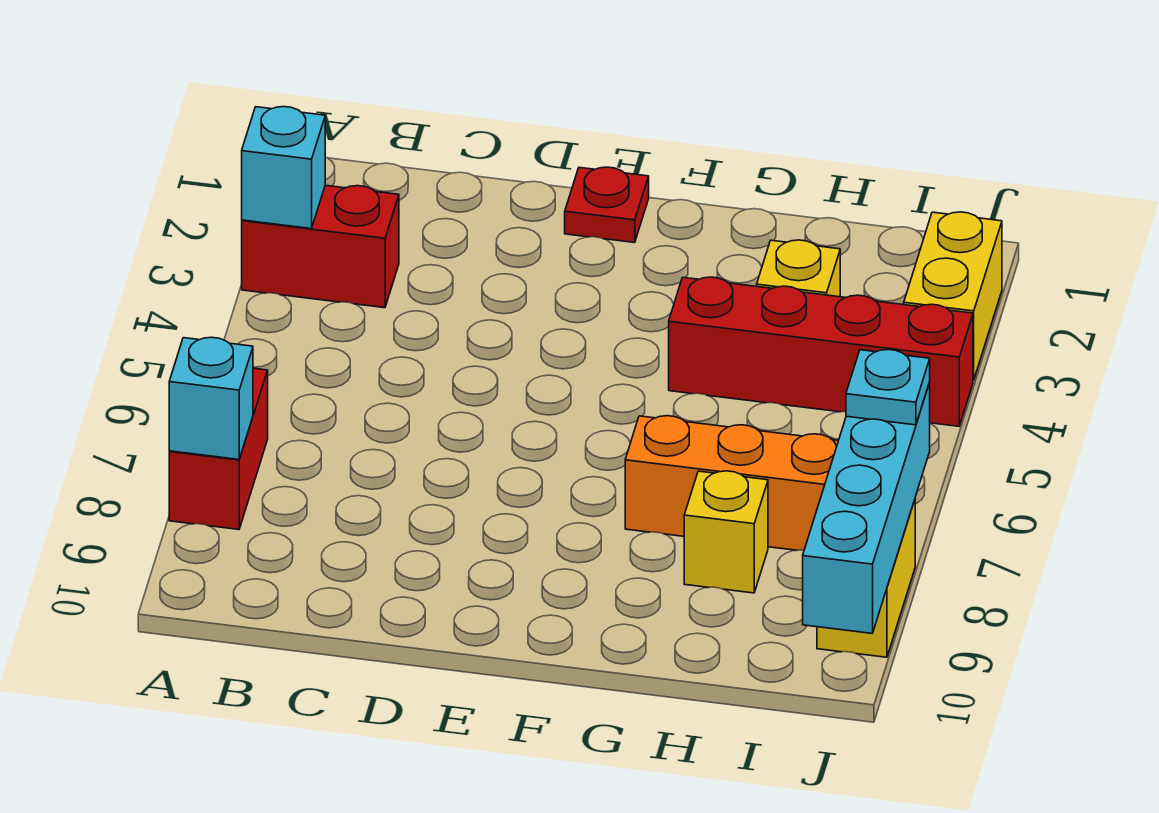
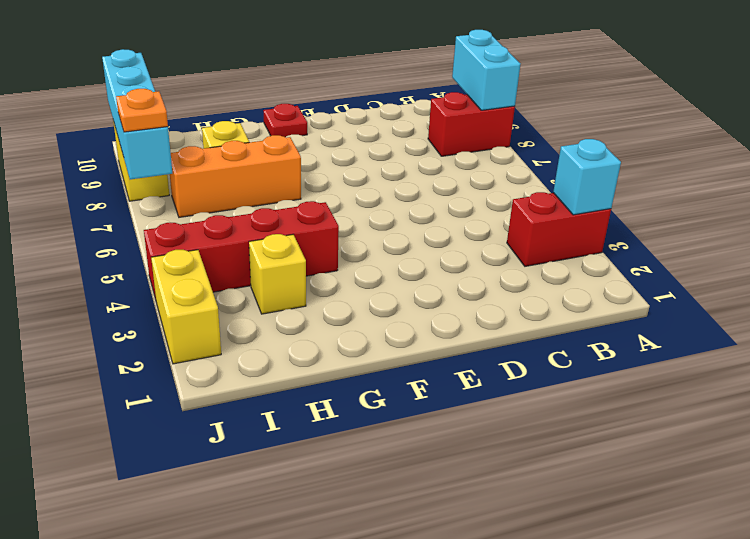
red brick A7:A8 level 1 -> red brick A8:B8 level 1
cyan brick A8 level 2 -> cyan brick A8:A9 level 2
red plate E1 level 1 -> red plate F10 level 1
cyan plate J7 level 3 -> orange plate J7 level 3

